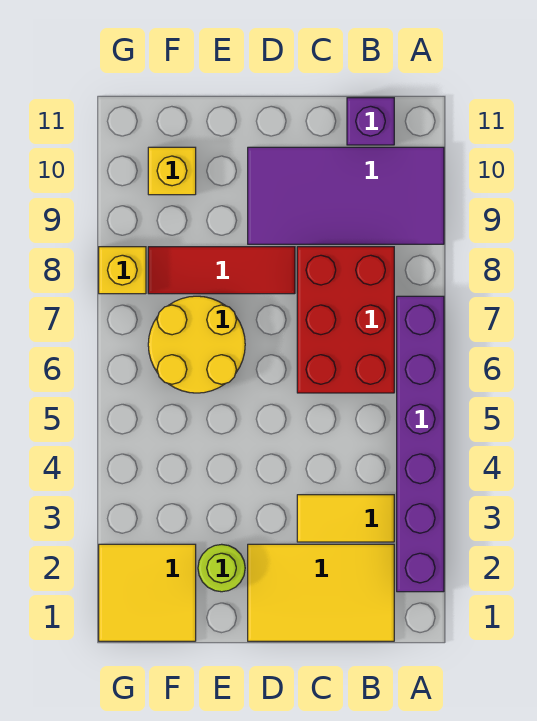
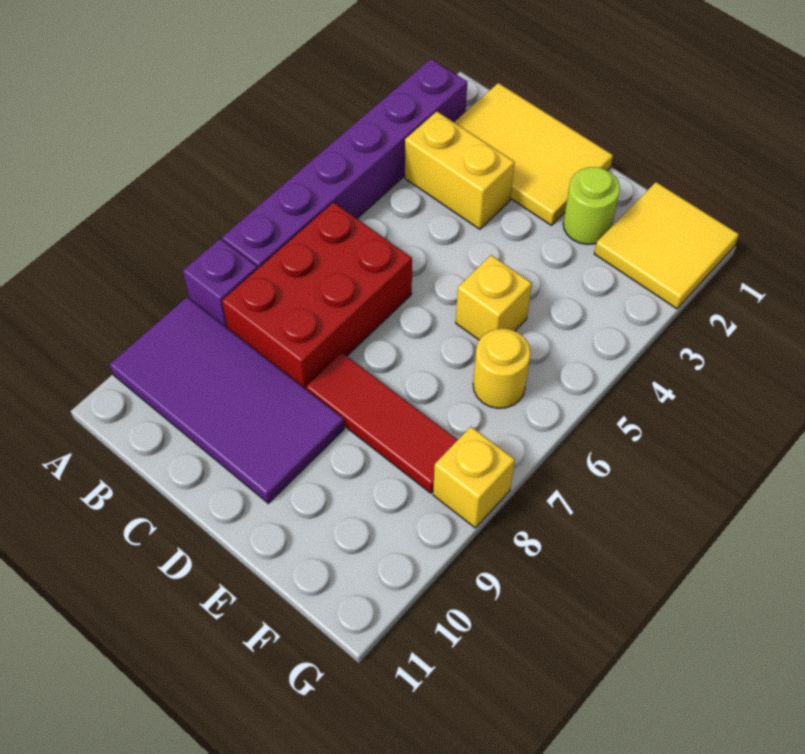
yellow tile B3:C3 level 1 -> yellow brick B3:C3 level 1
purple brick B11 level 1 -> purple brick A8 level 1
yellow round brick E6:F7 level 1 -> yellow round brick F6 level 1
yellow brick F10 level 1 -> yellow brick E5 level 1

